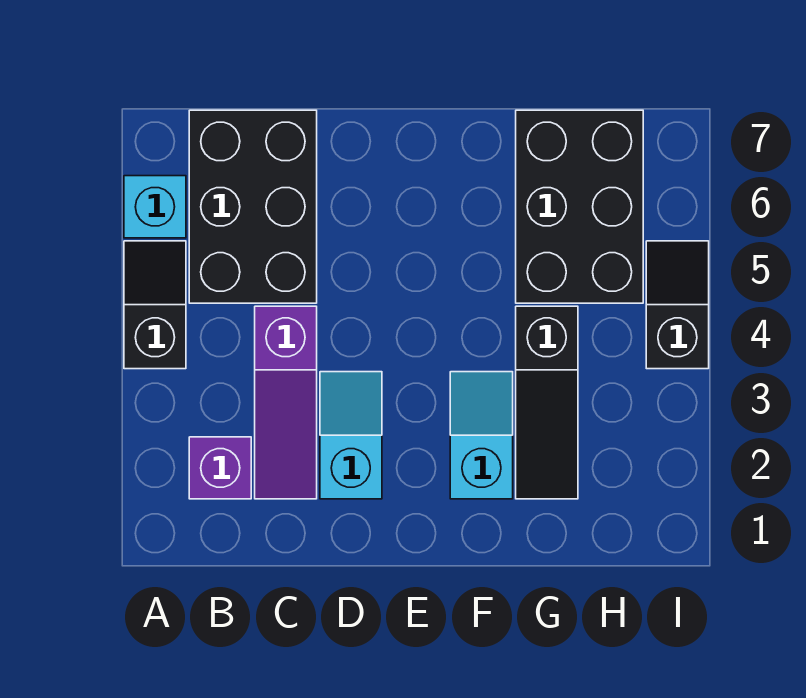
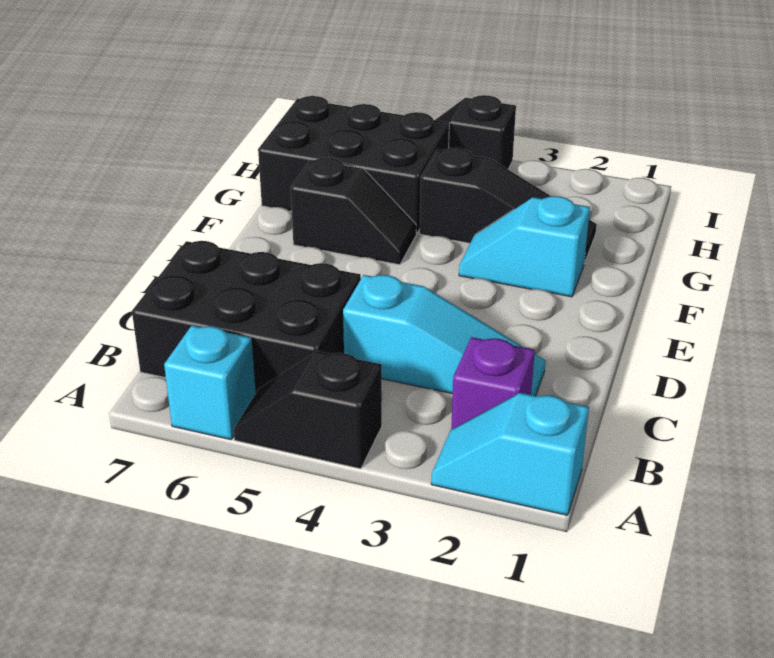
purple slope C2:C4 level 1 top 4 -> cyan slope C2:C4 level 1 top 4
cyan slope D2:D3 level 1 top 2 -> cyan slope A1:A2 level 1 top 1
none -> black slope F5:F6 level 1 top 6

